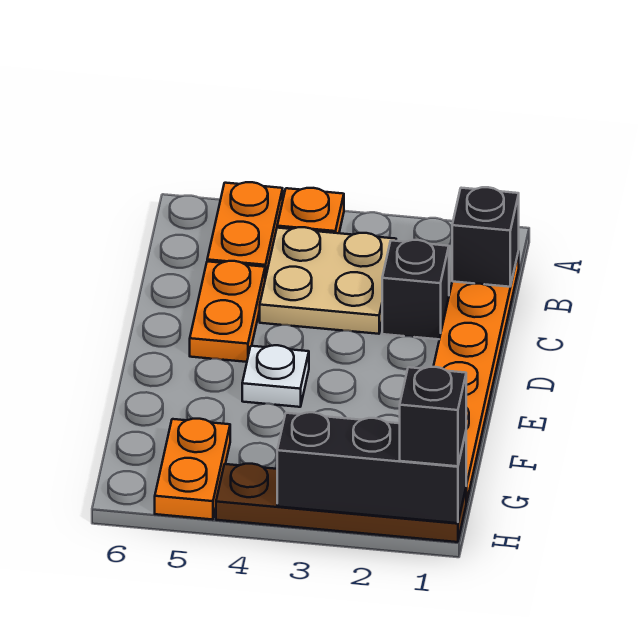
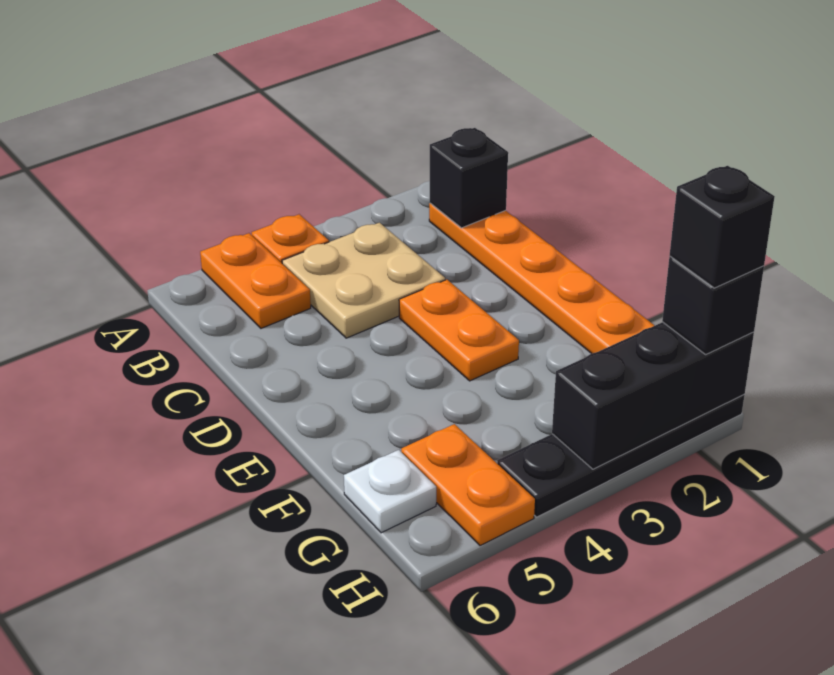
black brick C2 level 1 -> black brick H1 level 4
orange plate C5:D5 level 1 -> orange plate D3:E3 level 1
white plate E4 level 1 -> white plate G6 level 1
brown plate H1:H4 level 1 -> black plate H1:H4 level 1

